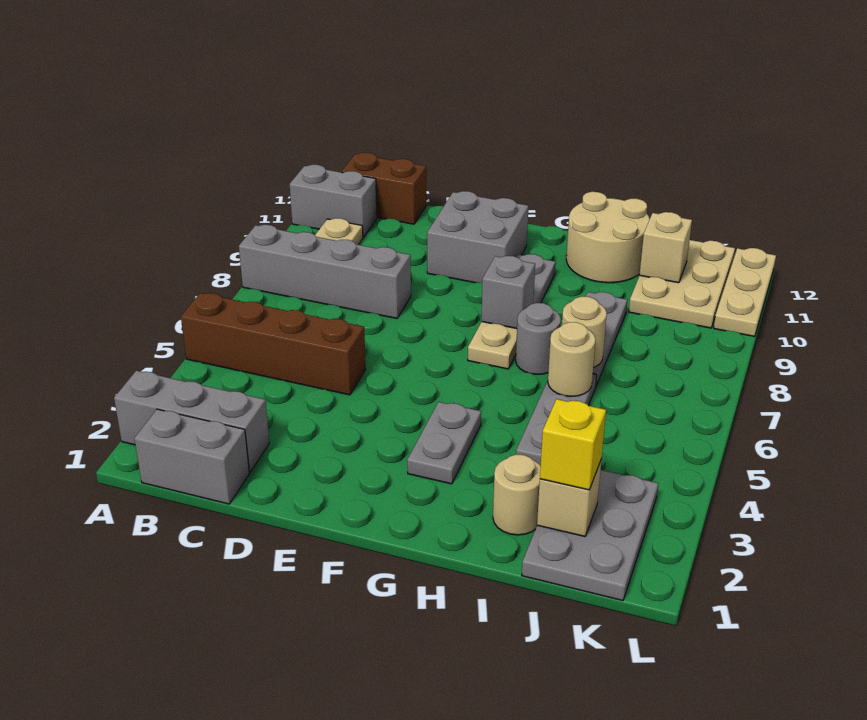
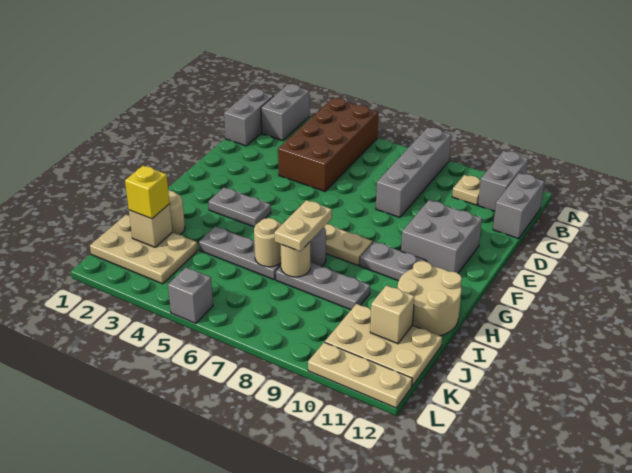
grey brick A2:C2 level 1 -> grey brick A2:B2 level 1
brown brick A5:D5 level 1 -> brown brick A4:D5 level 1
brown brick B12:C12 level 1 -> grey brick B12:C12 level 1
grey brick G8 level 2 -> grey brick L5 level 1
none -> tan plate H7:I7 level 3
grey plate J1:K3 level 1 -> tan plate J1:K3 level 1

